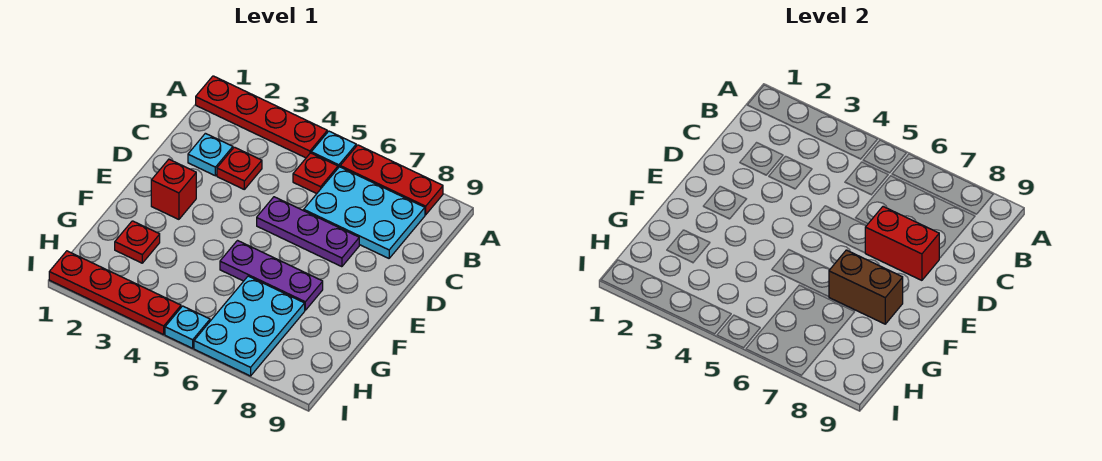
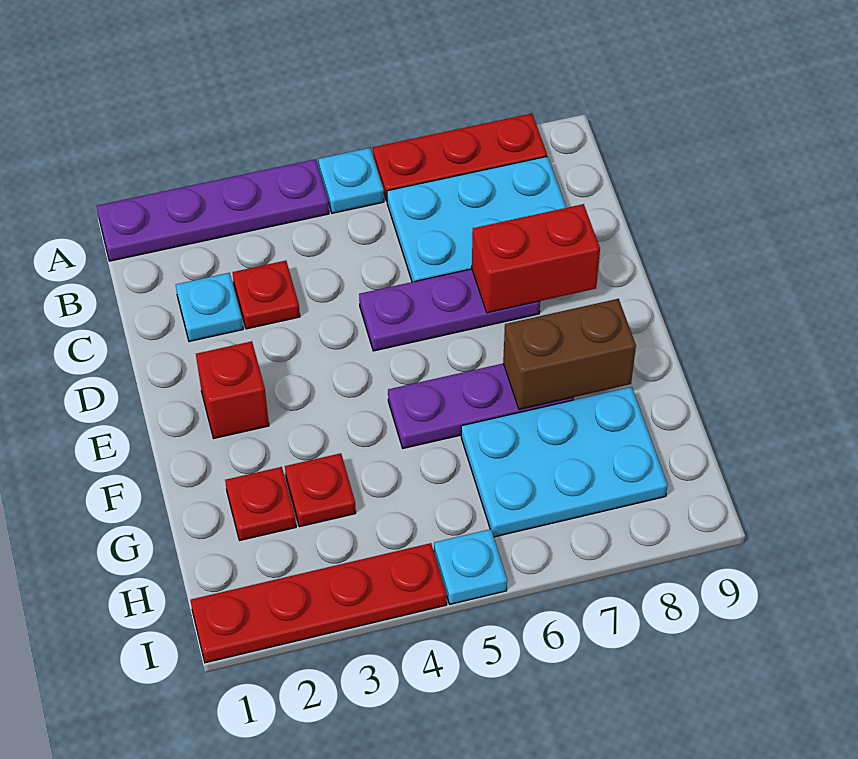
red plate A1:A4 level 1 -> purple plate A1:A4 level 1
red plate B5 level 1 -> red plate G3 level 1
cyan plate G6:I7 level 1 -> cyan plate G6:H8 level 1

